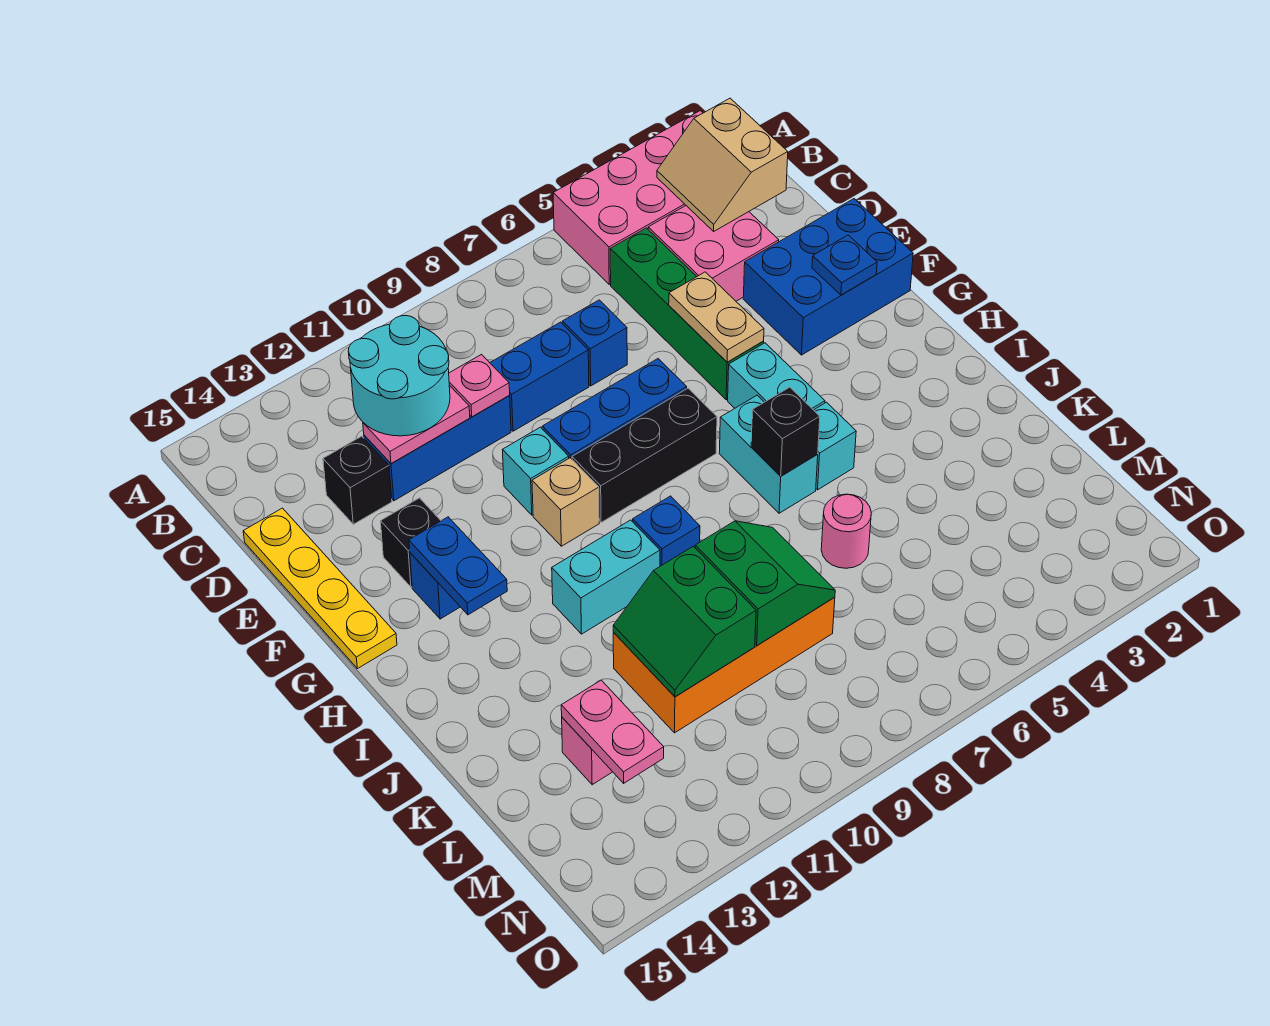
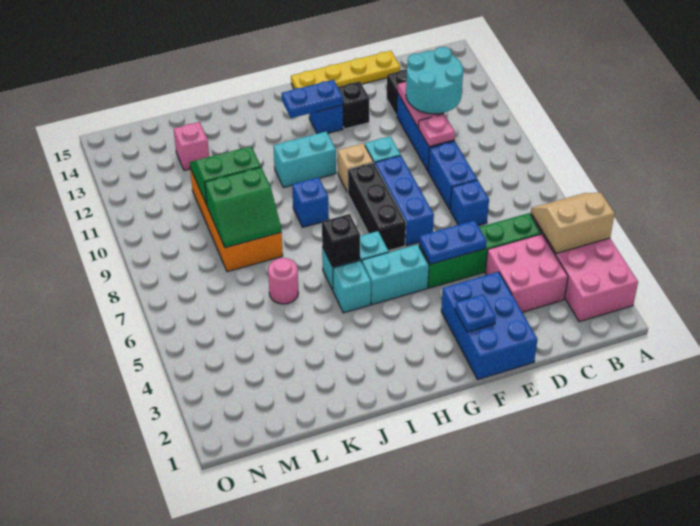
tan slope B2:C3 level 2 top 2 -> tan slope A4:B5 level 2 top 4
tan plate E5:F5 level 2 -> blue plate E5:F5 level 2
cyan brick I10:I11 level 1 -> cyan brick H11:I11 level 1
pink plate L13:M13 level 2 -> none

